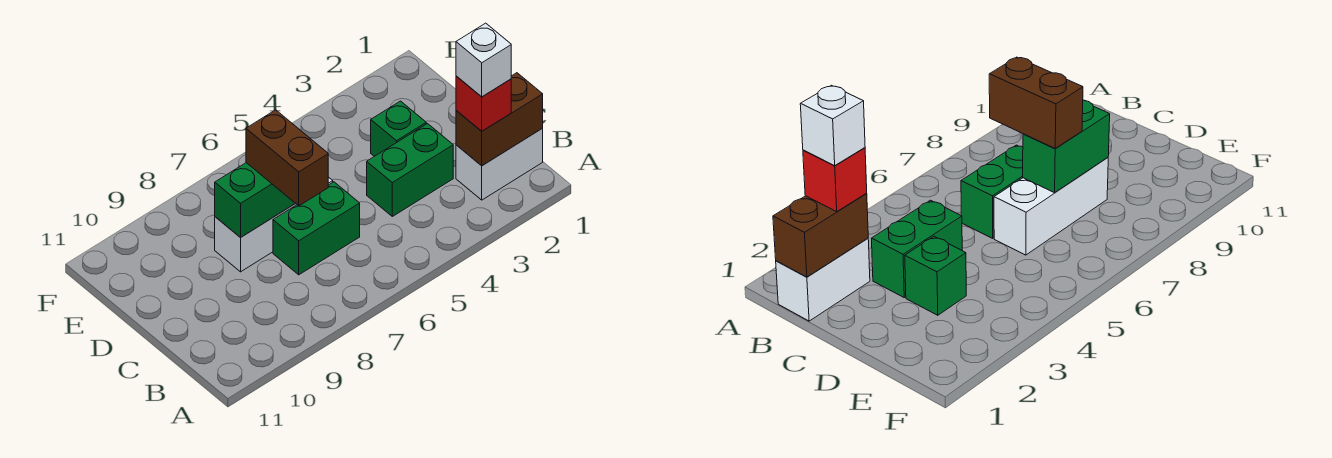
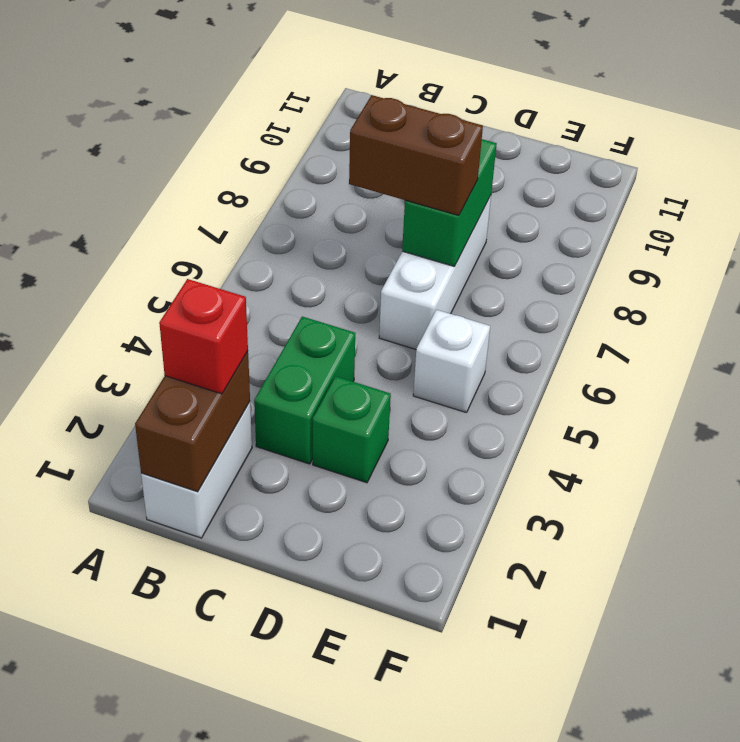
white brick B2 level 4 -> white brick E5 level 1
green brick C6:C7 level 1 -> none

